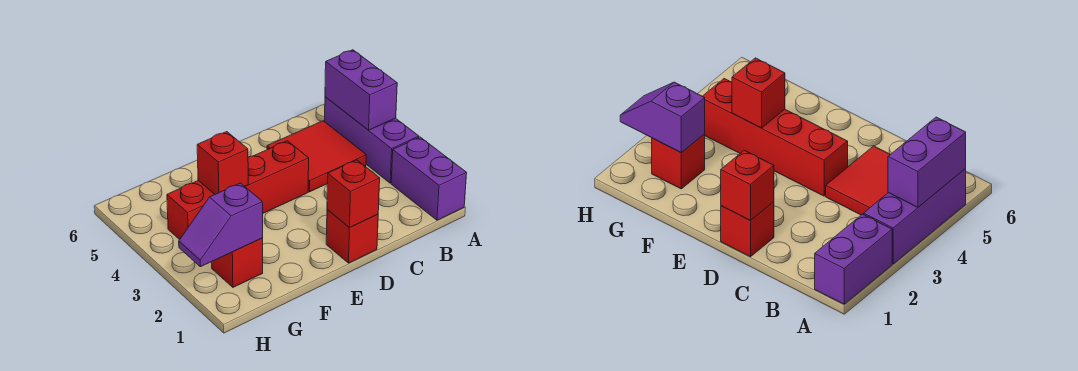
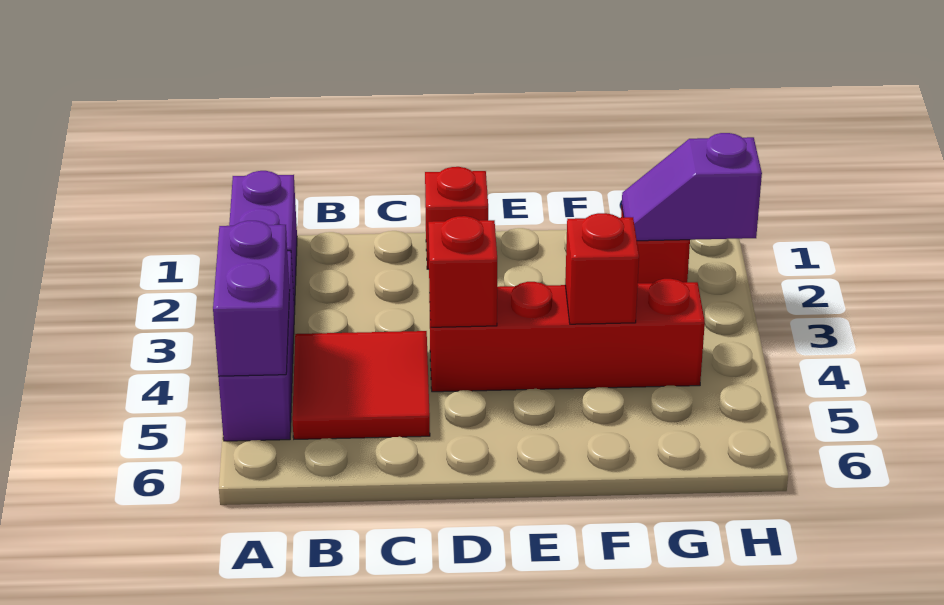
red brick D1 level 2 -> red brick D4 level 2
purple slope G2:H2 level 2 top G -> purple slope G2:H2 level 2 top H

